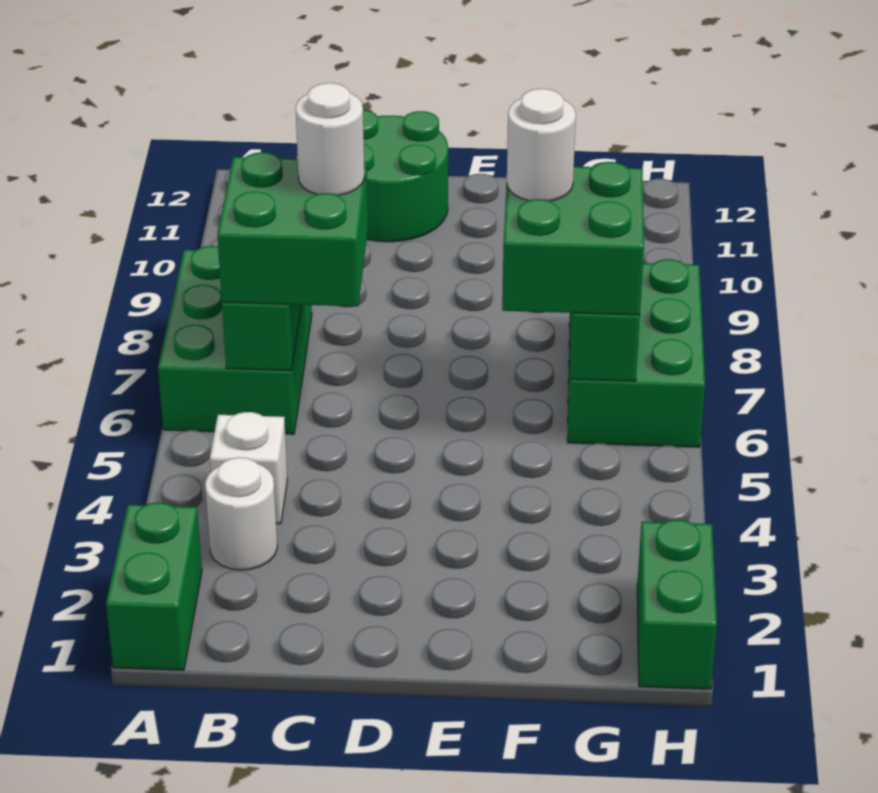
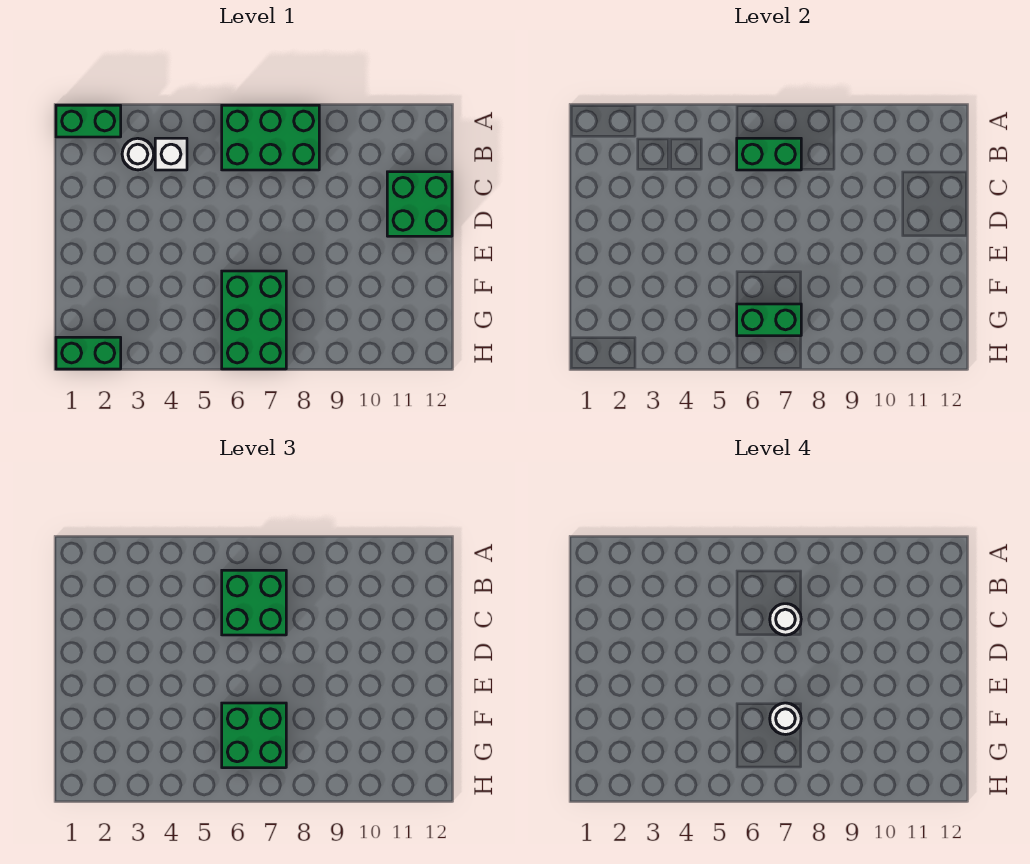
green round brick C11:D12 level 1 -> green brick C11:D12 level 1
green brick G6:H8 level 1 -> green brick F6:H7 level 1

